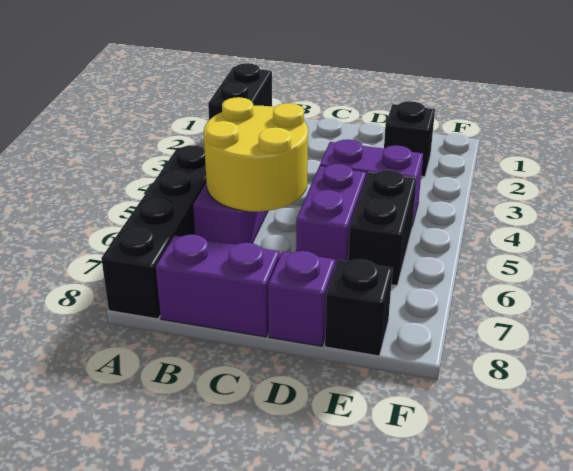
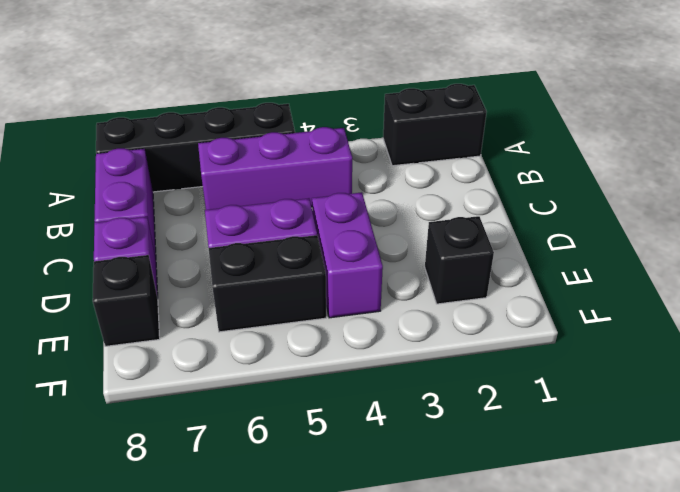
yellow round brick B5:C6 level 2 -> none

